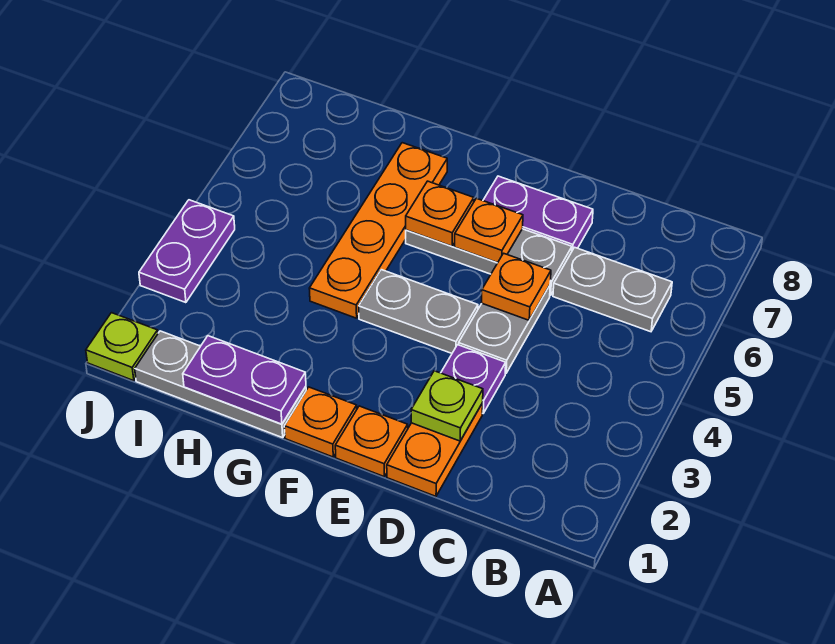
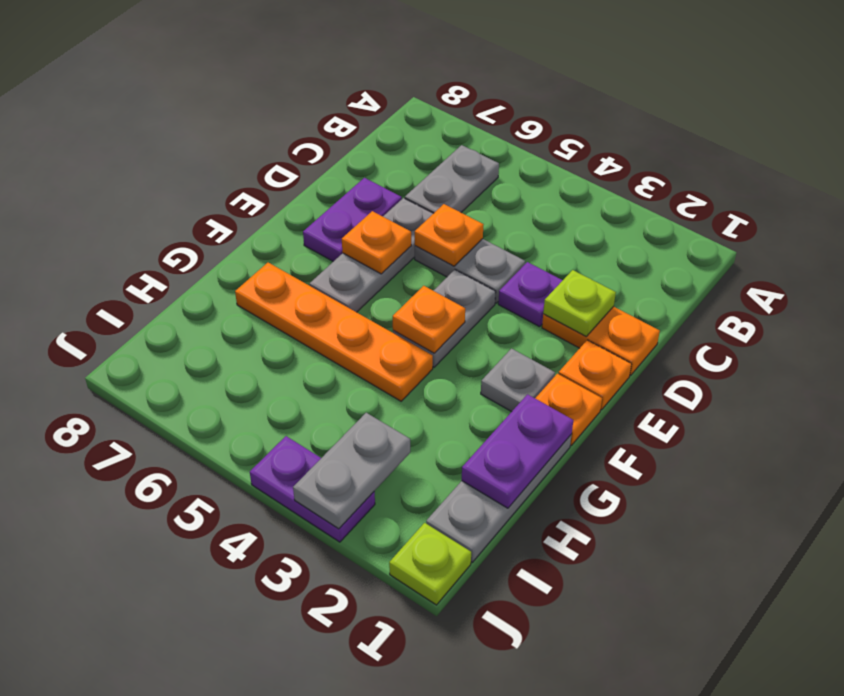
none -> grey plate F2 level 1
orange plate F6 level 2 -> orange plate F4 level 2
none -> grey plate I3:J3 level 2

